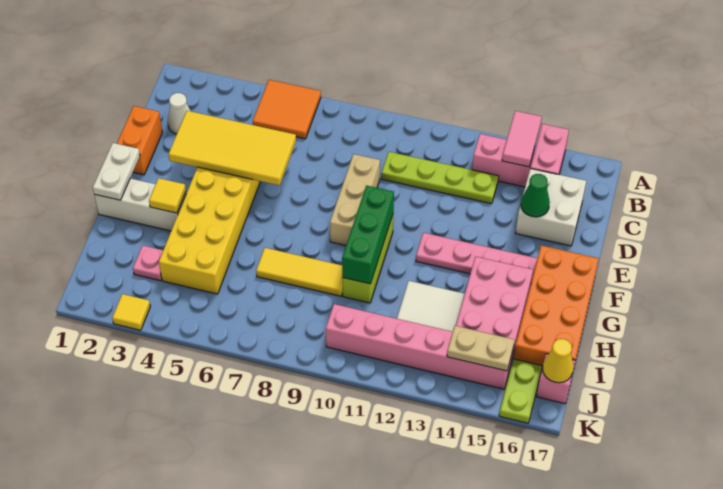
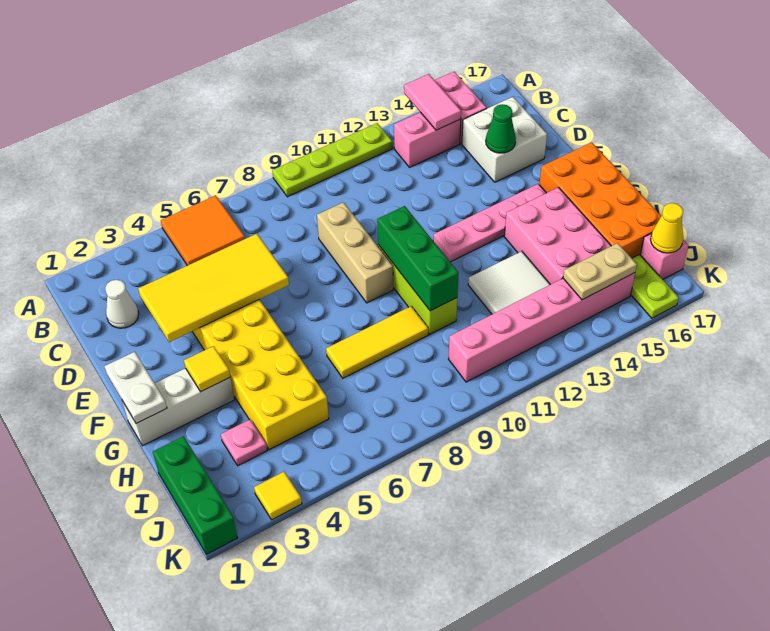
lime plate C10:C13 level 1 -> lime plate A9:A12 level 1
orange brick D1:E1 level 1 -> none
none -> green brick I1:K1 level 1

